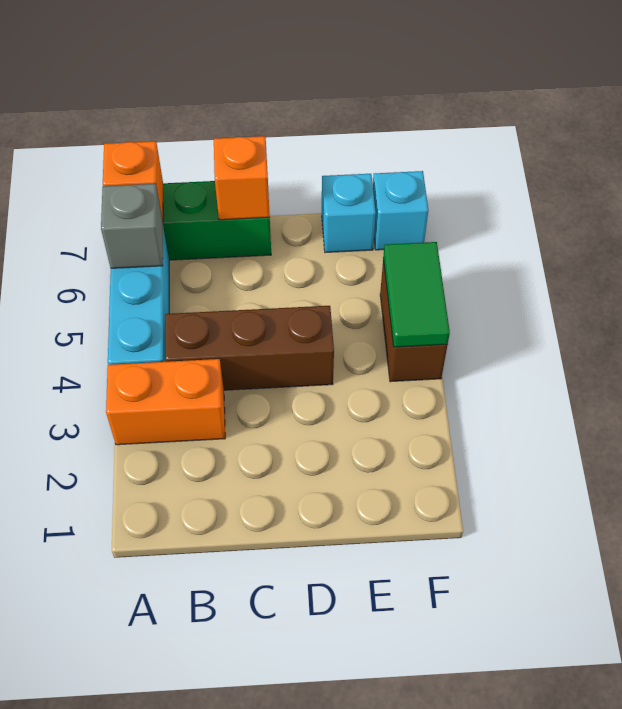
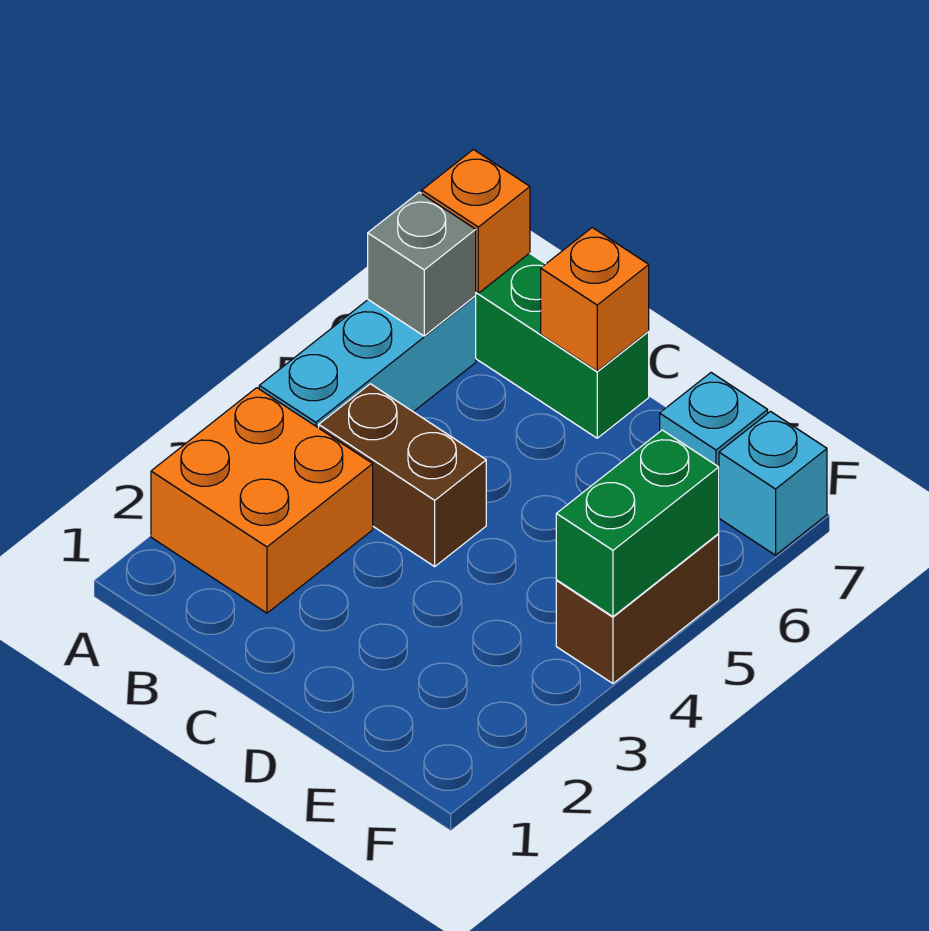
orange brick A3:B3 level 1 -> orange brick A2:B3 level 1
brown brick B4:D4 level 1 -> brown brick B4:C4 level 1
green tile F4:F5 level 2 -> green brick F4:F5 level 2

